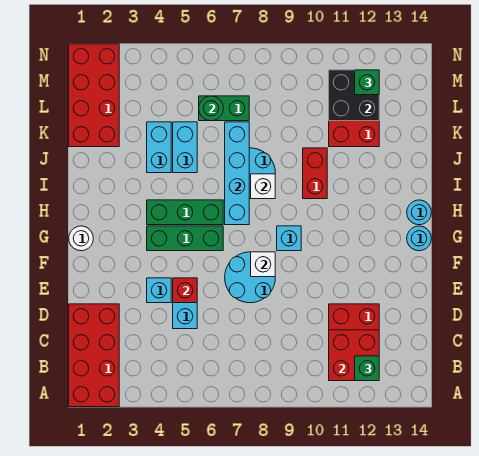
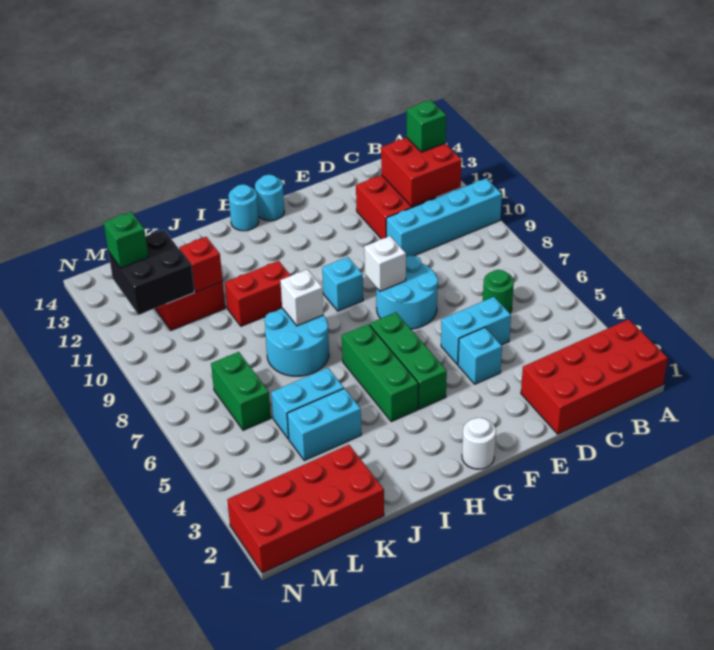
red brick E5 level 2 -> red brick K11 level 2
cyan brick H7:K7 level 2 -> cyan brick A10:D10 level 1
green round brick L6 level 2 -> green round brick C6 level 1

